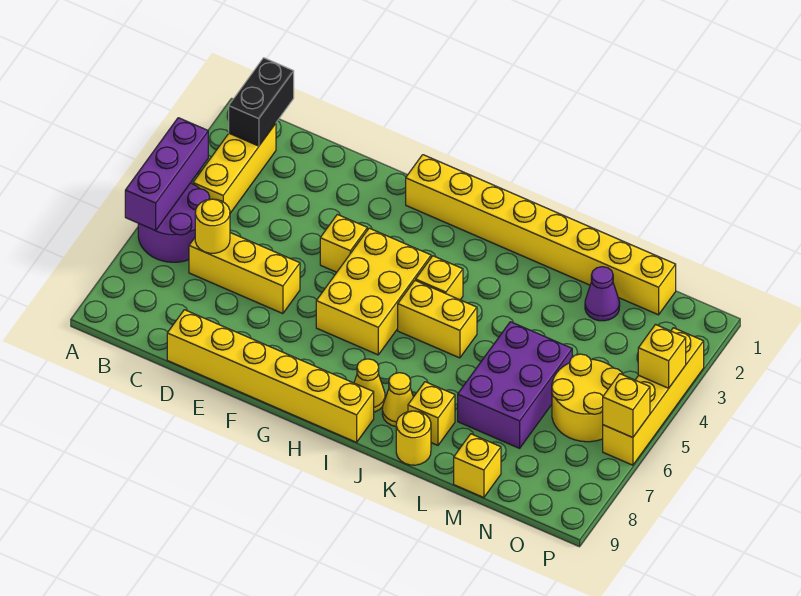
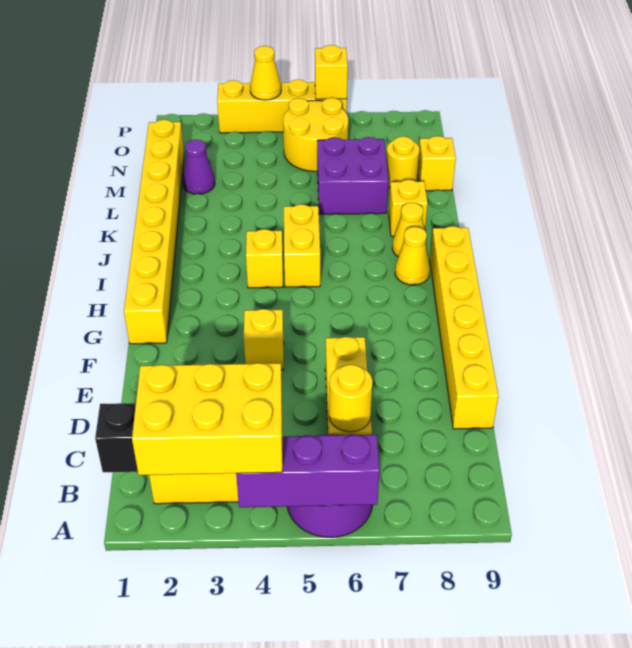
yellow brick G4:H6 level 1 -> yellow brick A2:B4 level 3
yellow round brick K9 level 1 -> yellow round brick M8 level 1
purple brick L5:M7 level 1 -> purple brick L6:M7 level 1
yellow brick P4 level 2 -> yellow cone P4 level 2

